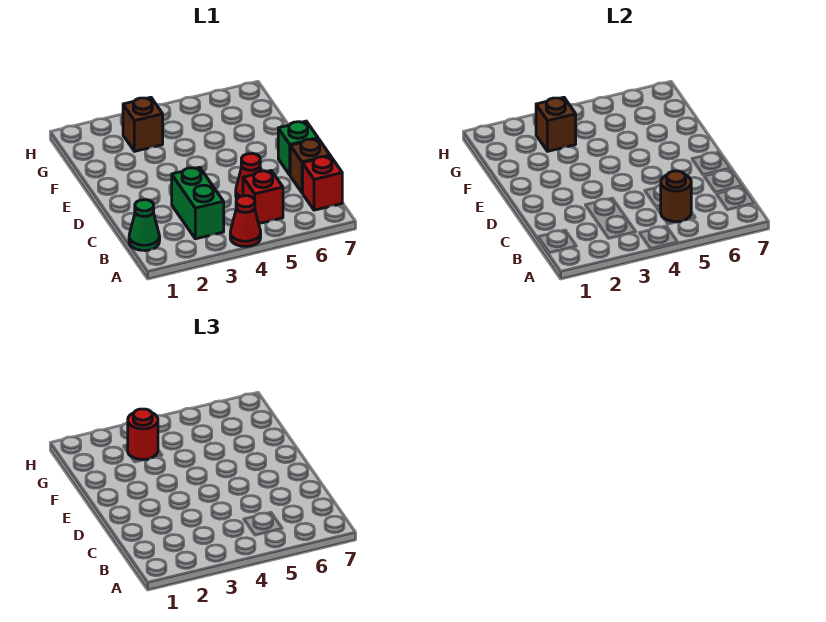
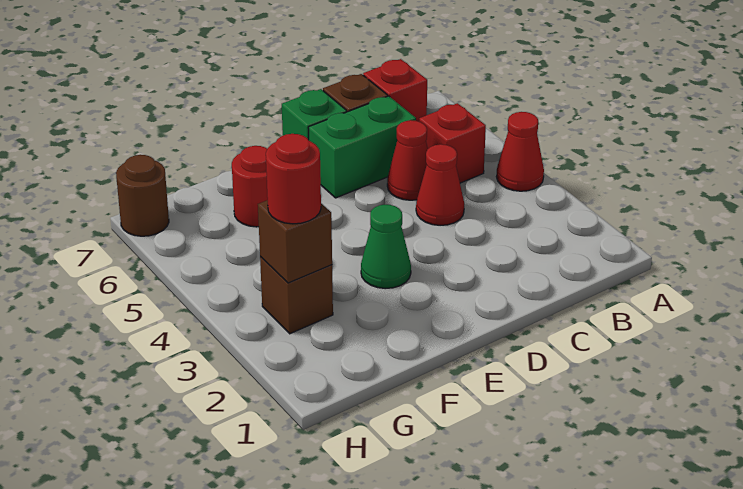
green cone B1 level 1 -> green cone E3 level 1
green brick B3:C3 level 1 -> green brick C6:D6 level 1
brown round brick B5 level 2 -> brown round brick H7 level 1
none -> red cone C4 level 1
none -> red round brick F6 level 1

